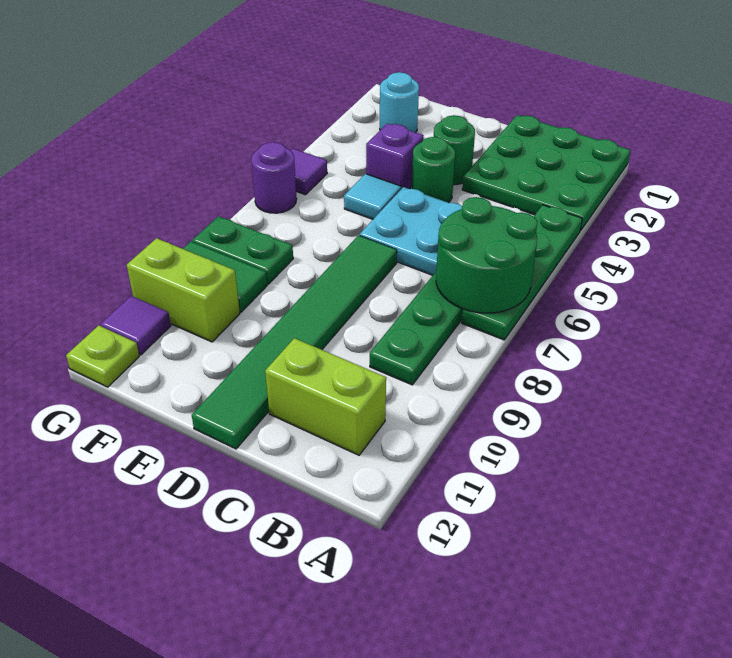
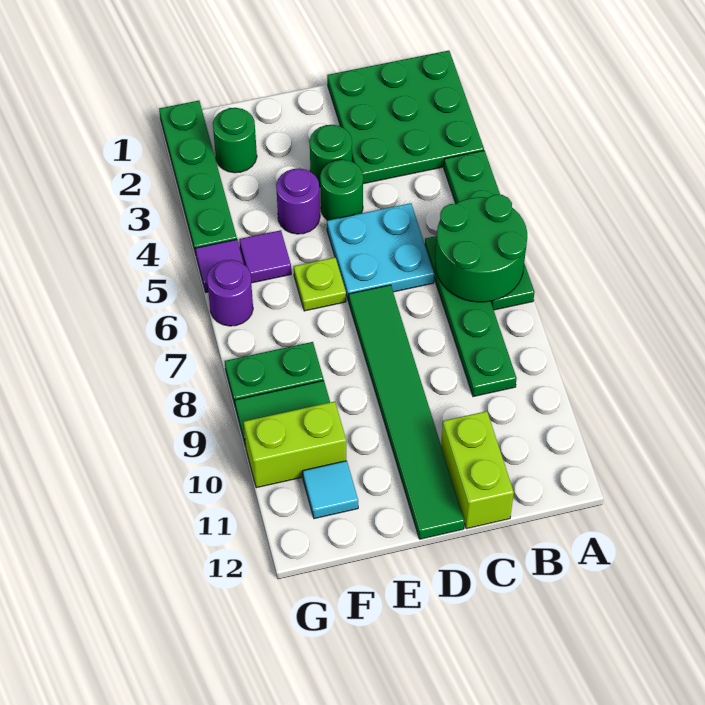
lime brick B11:C11 level 1 -> lime brick C11:C12 level 1
purple brick E4 level 1 -> purple round brick E4 level 1
cyan tile E5 level 1 -> cyan tile F11 level 1
cyan round brick F2 level 1 -> green round brick F2 level 1
none -> green plate G1:G4 level 1
purple tile G11 level 1 -> purple tile F5 level 1
lime plate G12 level 1 -> lime plate E6 level 1

